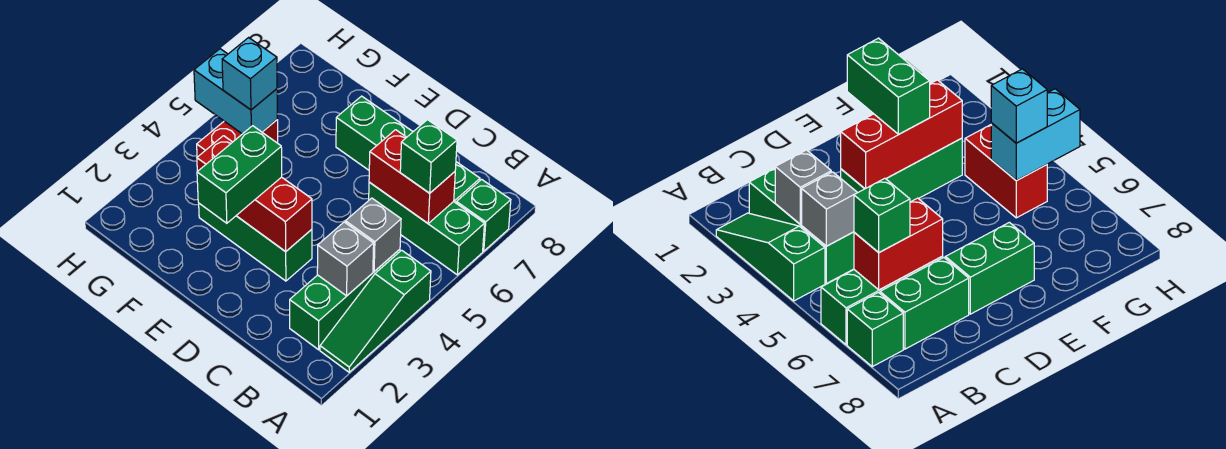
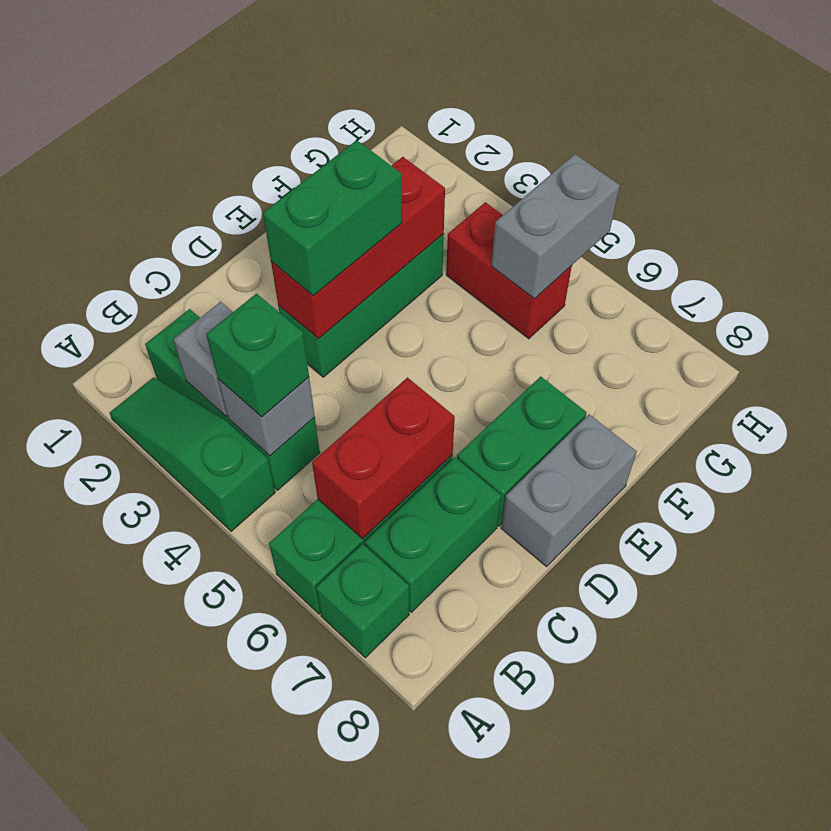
green brick B6 level 3 -> green brick B4 level 3
none -> grey brick D8:E8 level 1
green brick E2:E3 level 3 -> green brick D3:E3 level 3
cyan brick G5:H5 level 2 -> grey brick G5:H5 level 2
cyan brick G5 level 3 -> none

